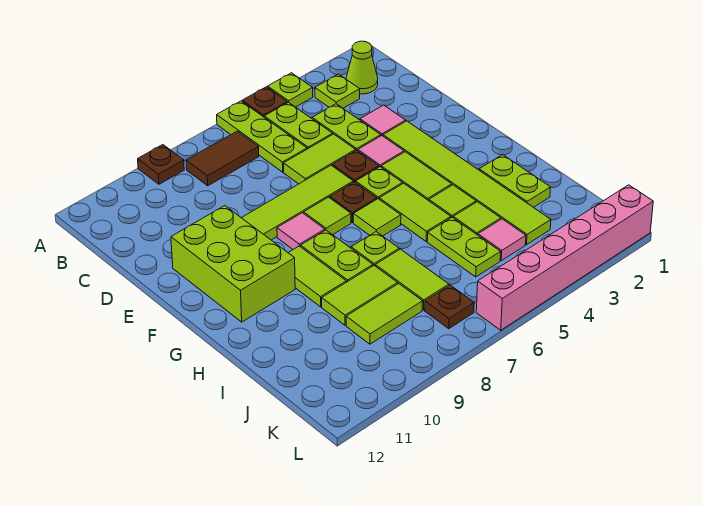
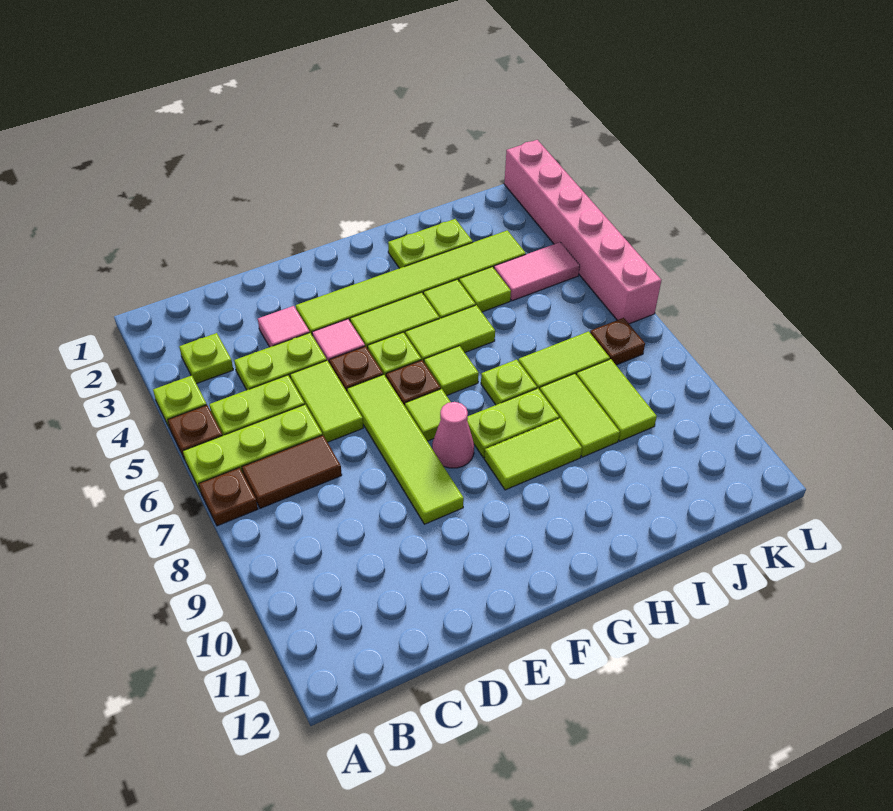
brown plate A9 level 1 -> brown plate A7 level 1
lime cone B2 level 1 -> none
brown tile B7:B8 level 1 -> brown tile B7:C7 level 1
lime brick E10:G11 level 1 -> none
pink tile F8 level 1 -> pink cone F8 level 1
lime plate I5:J5 level 1 -> none
pink tile J4 level 1 -> pink tile J4:K4 level 1

